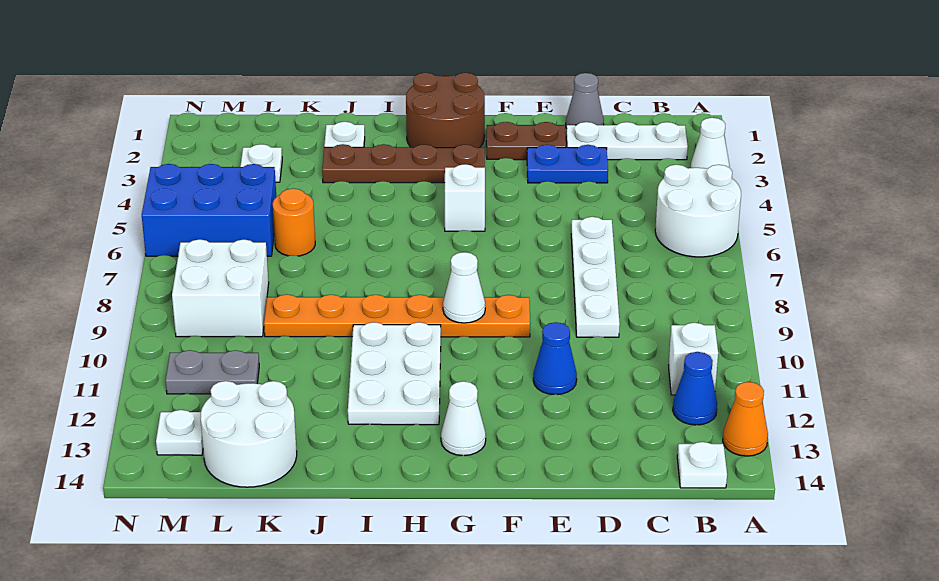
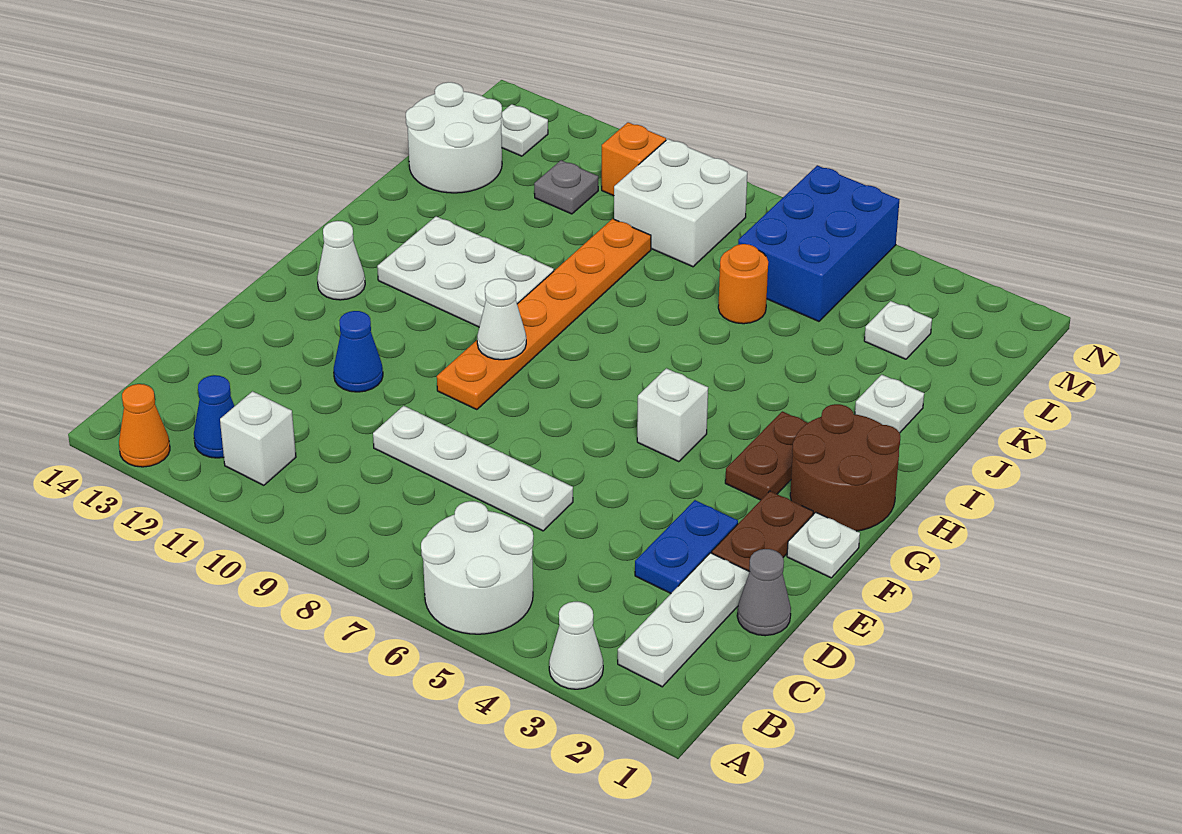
white plate B14 level 1 -> white plate F1 level 1
brown plate G3:J3 level 1 -> brown plate G3:H3 level 1
grey plate L11:M11 level 1 -> grey plate L11 level 1
none -> orange brick M10 level 1

